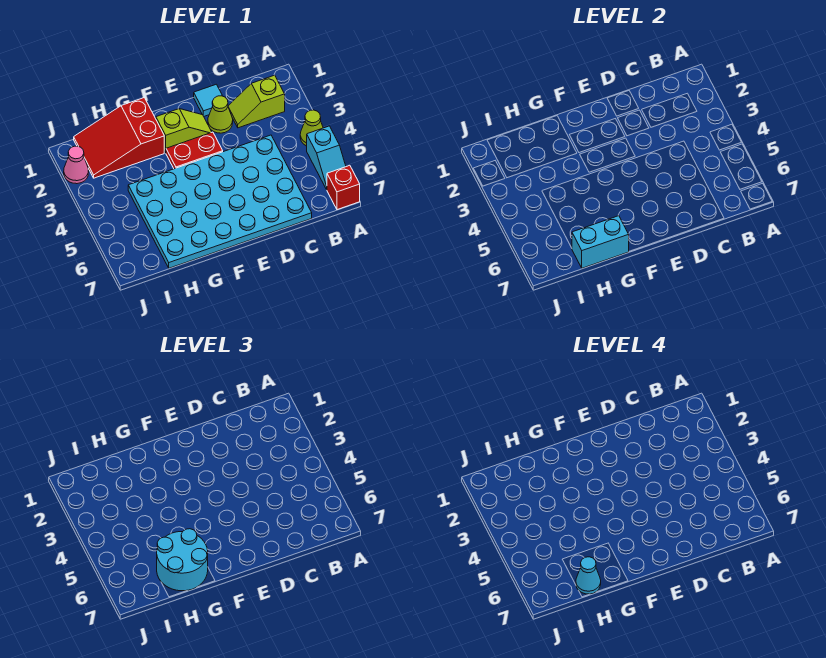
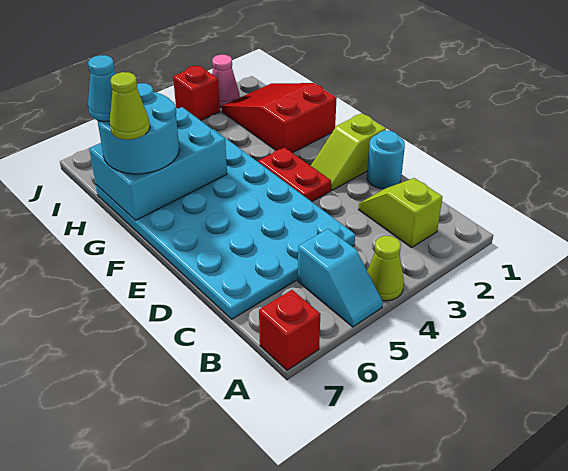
cyan slope A5:A6 level 1 top 5 -> cyan slope A5:B5 level 1 top B
cyan tile D1 level 1 -> cyan round brick D1 level 1
lime cone D2 level 1 -> lime cone G7 level 4
lime slope E2:F2 level 1 top F -> lime slope E1:E2 level 1 top 1
cyan brick G7:H7 level 2 -> cyan brick G5:H7 level 2
none -> red brick J3 level 1

